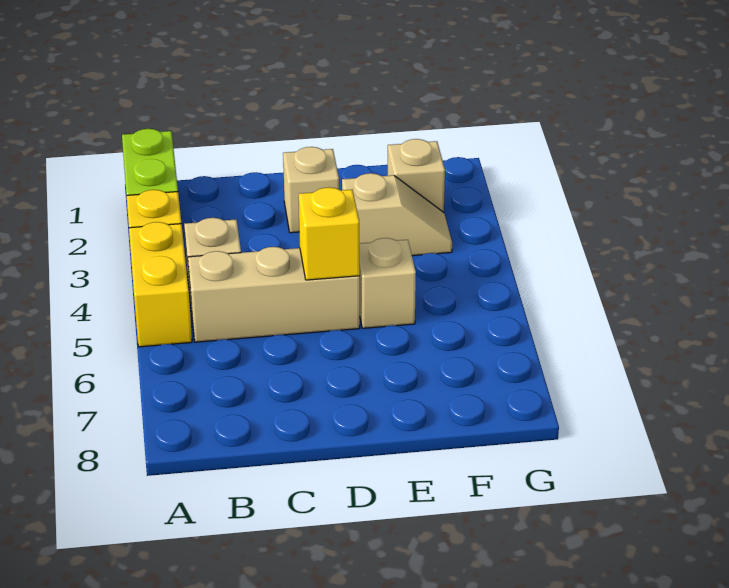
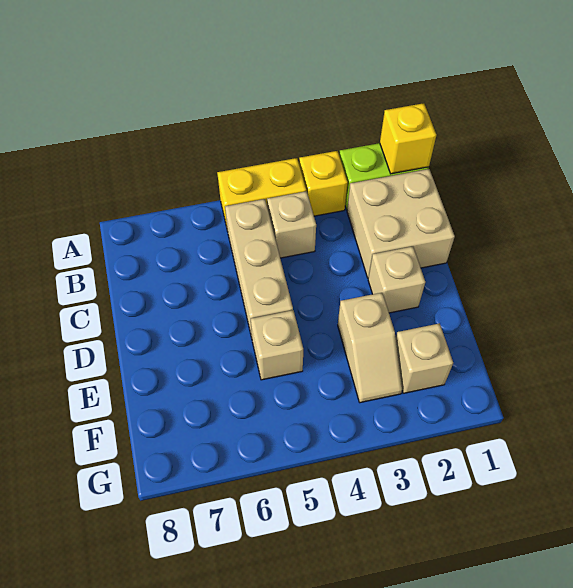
none -> tan brick B1:C2 level 1
yellow brick D5 level 2 -> yellow brick A1 level 2

